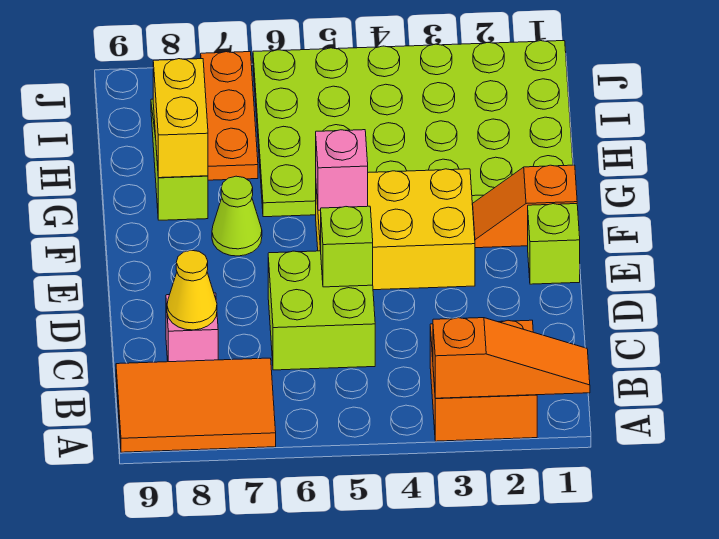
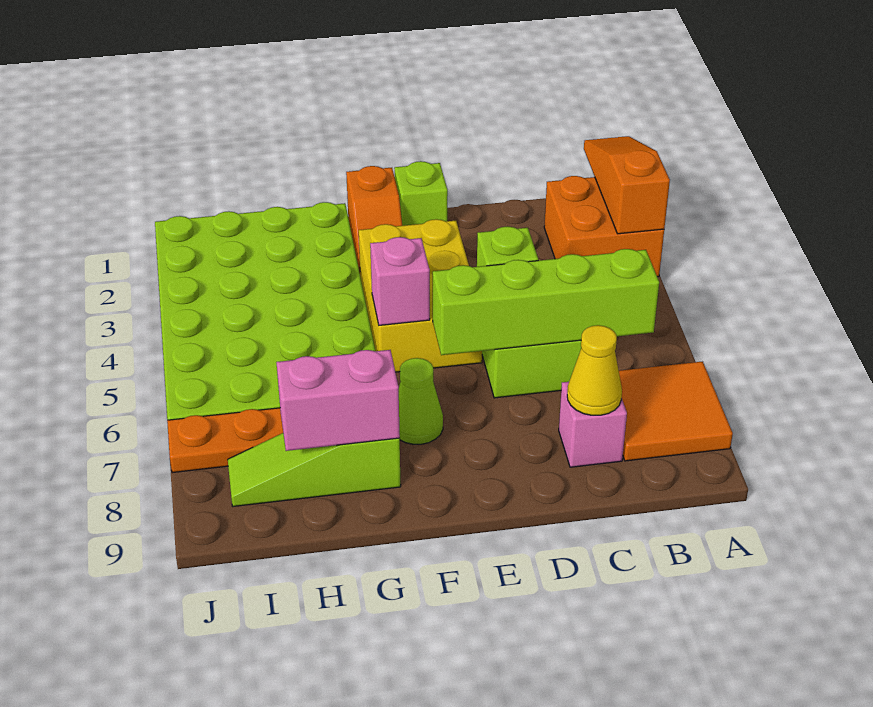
orange tile A7:B9 level 1 -> orange tile A7:B8 level 1
none -> lime brick B6:E6 level 2
yellow brick G8:H8 level 2 -> pink brick G8:H8 level 2

